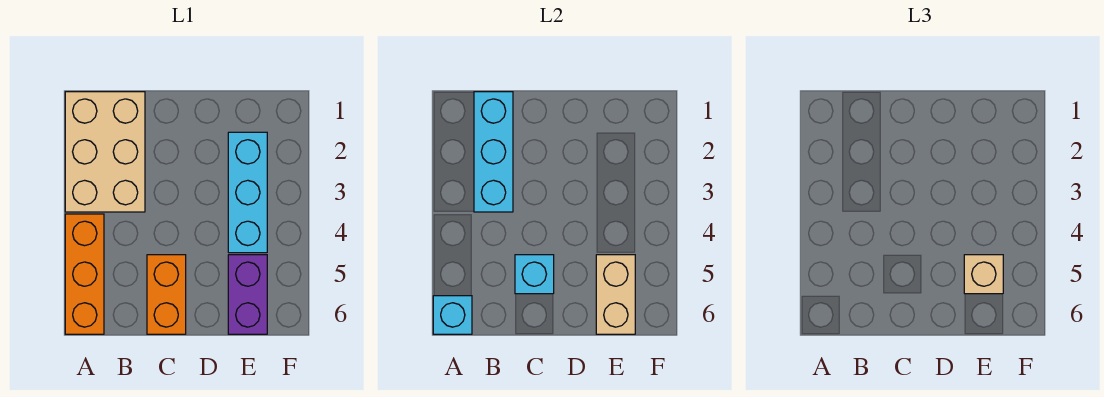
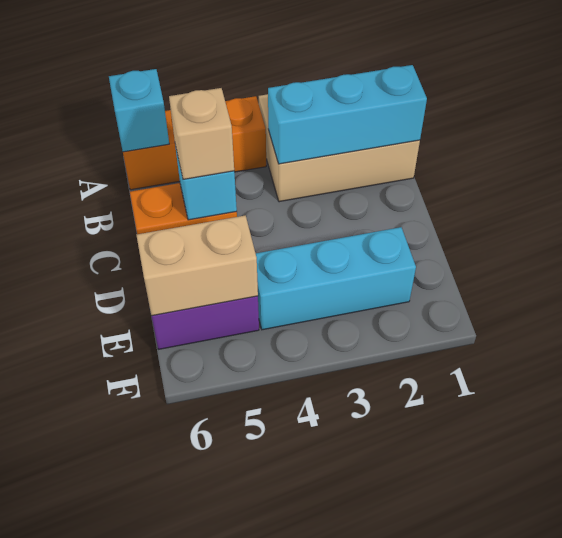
tan brick E5 level 3 -> tan brick C5 level 3

